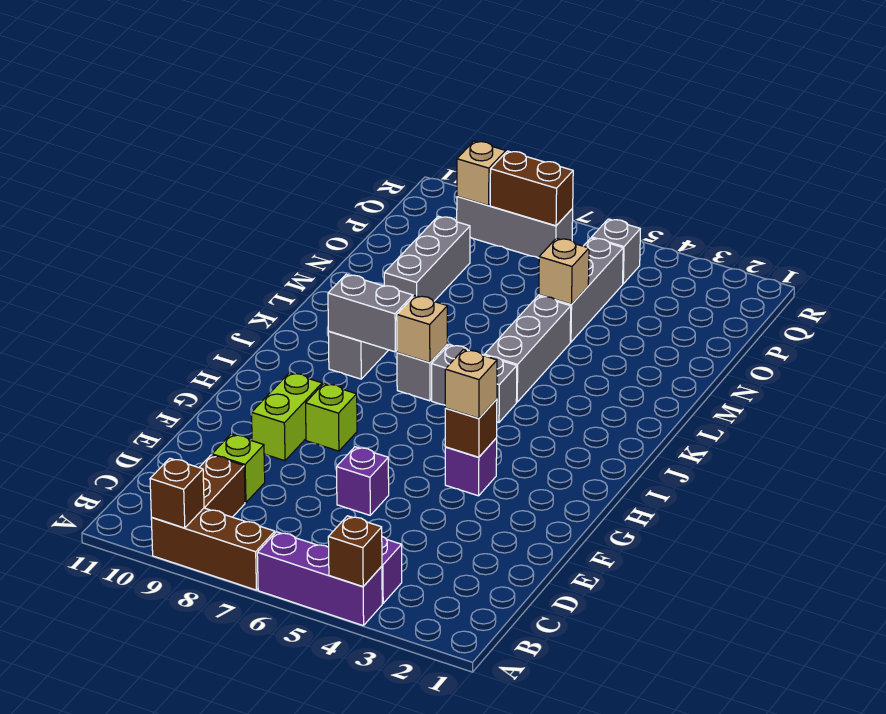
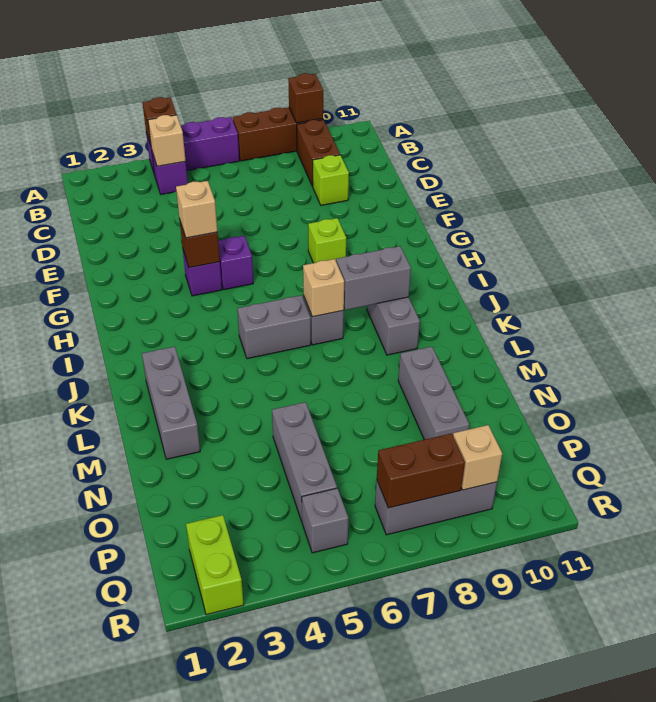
purple brick E6 level 1 -> purple brick G5 level 1
lime brick F9:G9 level 1 -> lime brick Q2:R2 level 1
grey brick K5:M5 level 1 -> grey brick K2:M2 level 1
tan brick N5 level 2 -> tan brick B4 level 2

